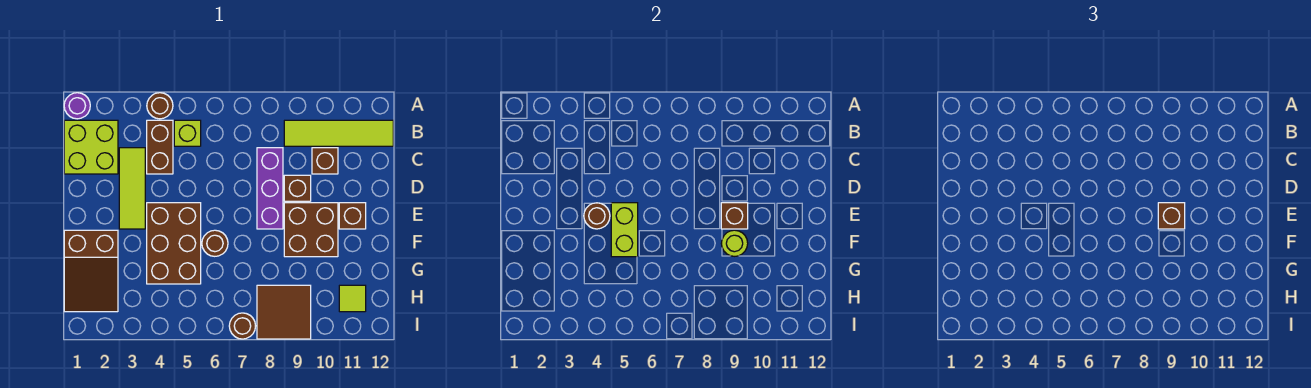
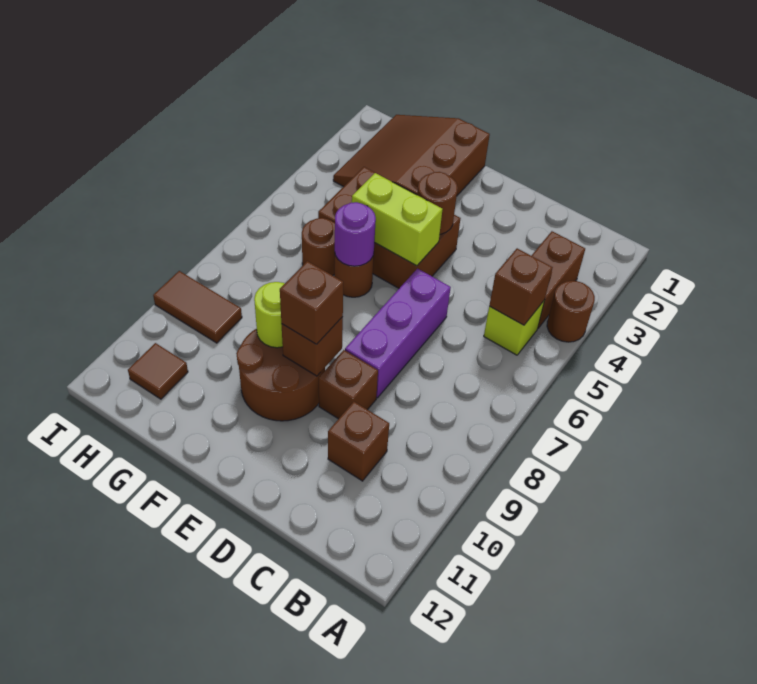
purple round brick A1 level 1 -> purple round brick F6 level 2
lime brick B1:C2 level 1 -> none
brown brick B4:C4 level 1 -> brown brick B3:B4 level 1
lime tile B9:B12 level 1 -> none
lime tile C3:E3 level 1 -> none
purple brick C8:E8 level 1 -> purple brick D6:D8 level 1
brown brick E9:F10 level 1 -> brown round brick E9:F10 level 1
brown brick E11 level 1 -> brown brick B5 level 2
brown slope F1:H2 level 1 top F -> brown slope F1:H3 level 1 top F
brown tile H8:I9 level 1 -> brown tile H9:I9 level 1
lime tile H11 level 1 -> brown tile H11 level 1
brown round brick I7 level 1 -> brown round brick G6 level 1

